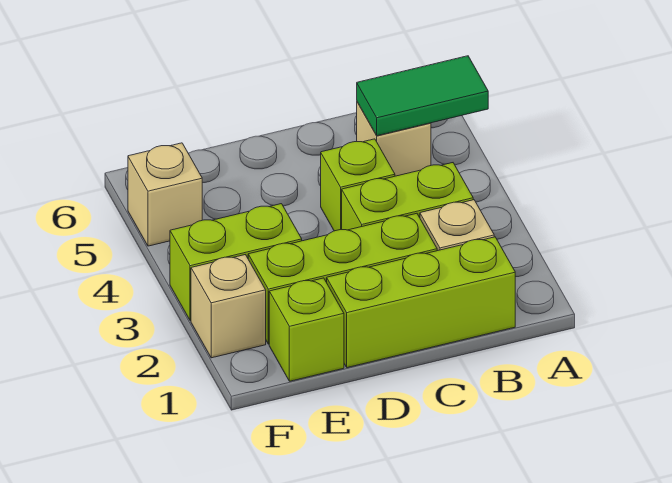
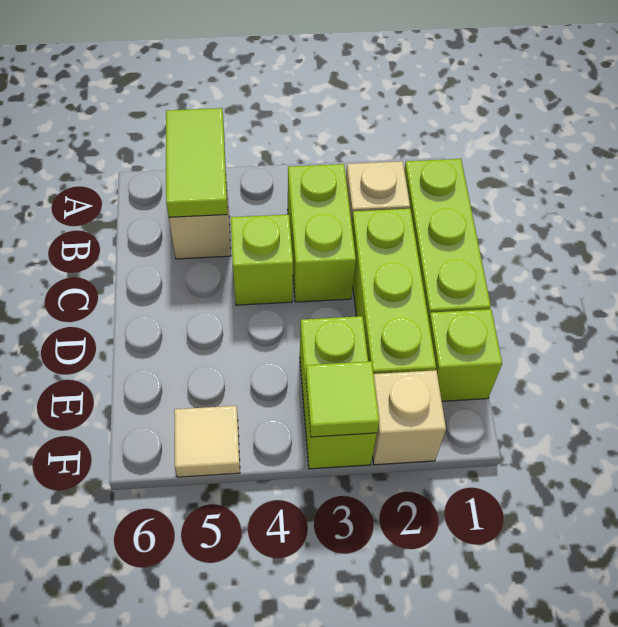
green tile A5:B5 level 2 -> lime tile A5:B5 level 2
none -> lime tile F3 level 2
tan brick F5 level 1 -> tan tile F5 level 1

